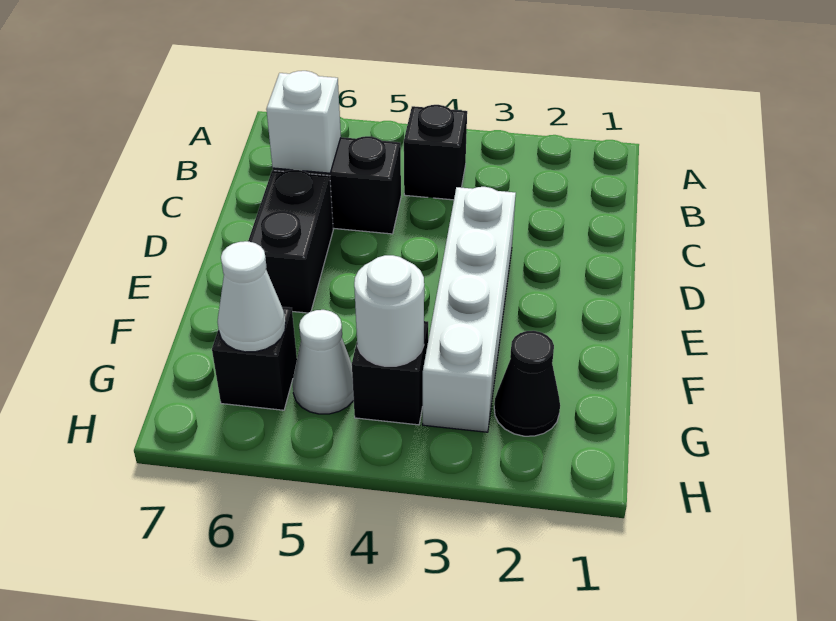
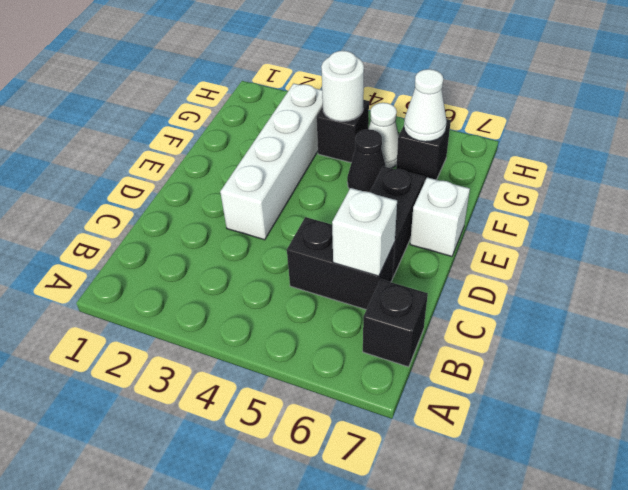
black brick B4 level 1 -> black brick B7 level 1
none -> white brick E7 level 1
black cone G2 level 1 -> black cone F5 level 1

